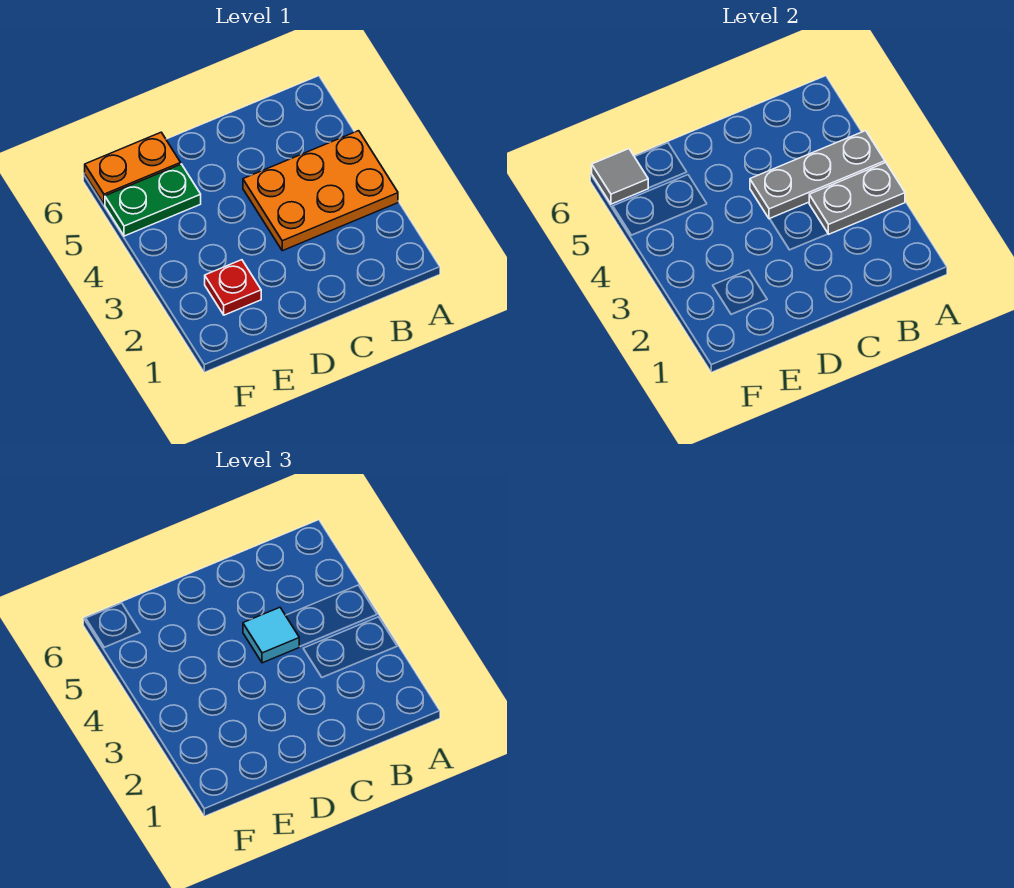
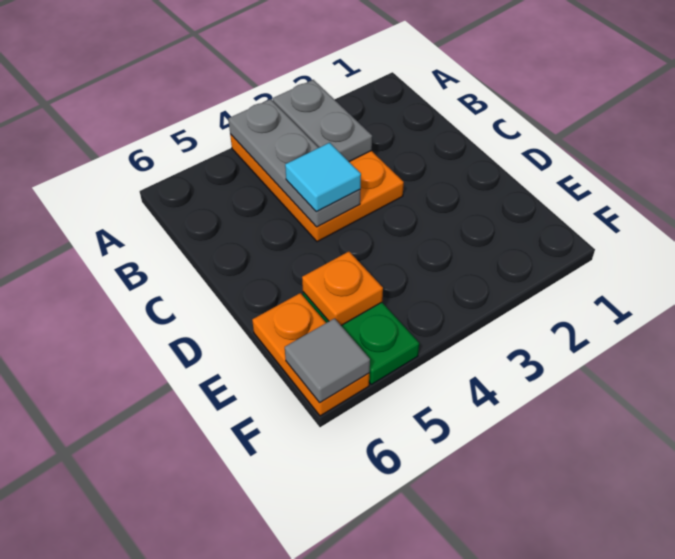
red plate E2 level 1 -> none
none -> orange plate E5 level 2

